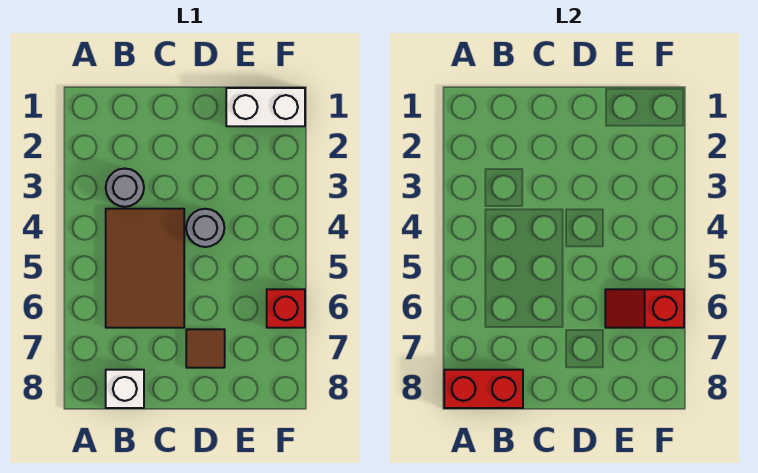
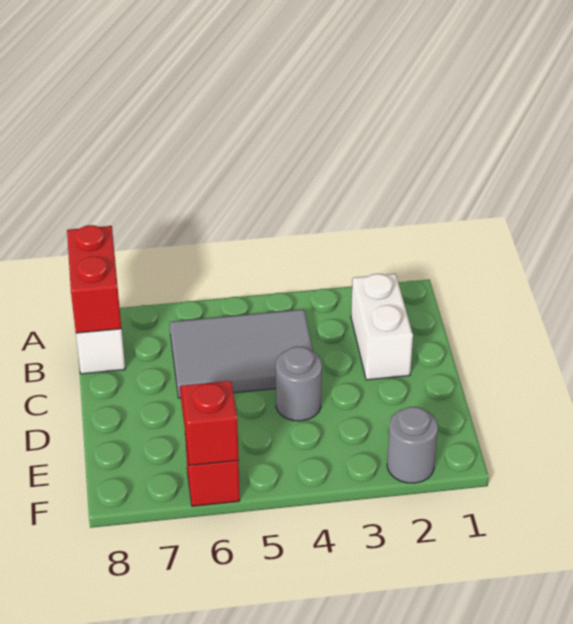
grey round brick B3 level 1 -> grey round brick F2 level 1
brown tile B4:C6 level 1 -> grey tile B4:C6 level 1
brown tile D7 level 1 -> none
white brick E1:F1 level 1 -> white brick B2:C2 level 1

